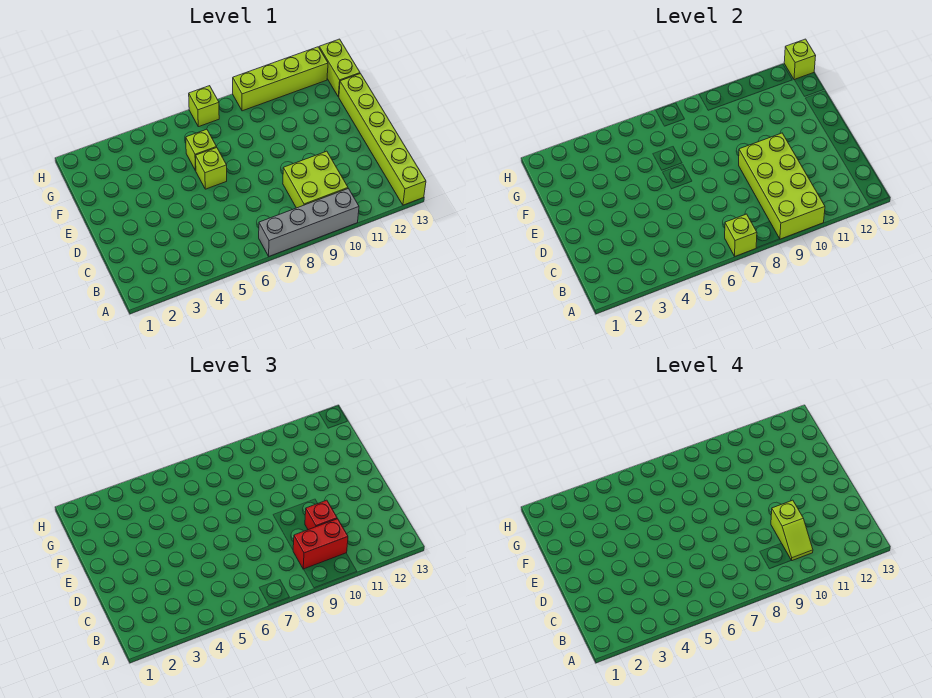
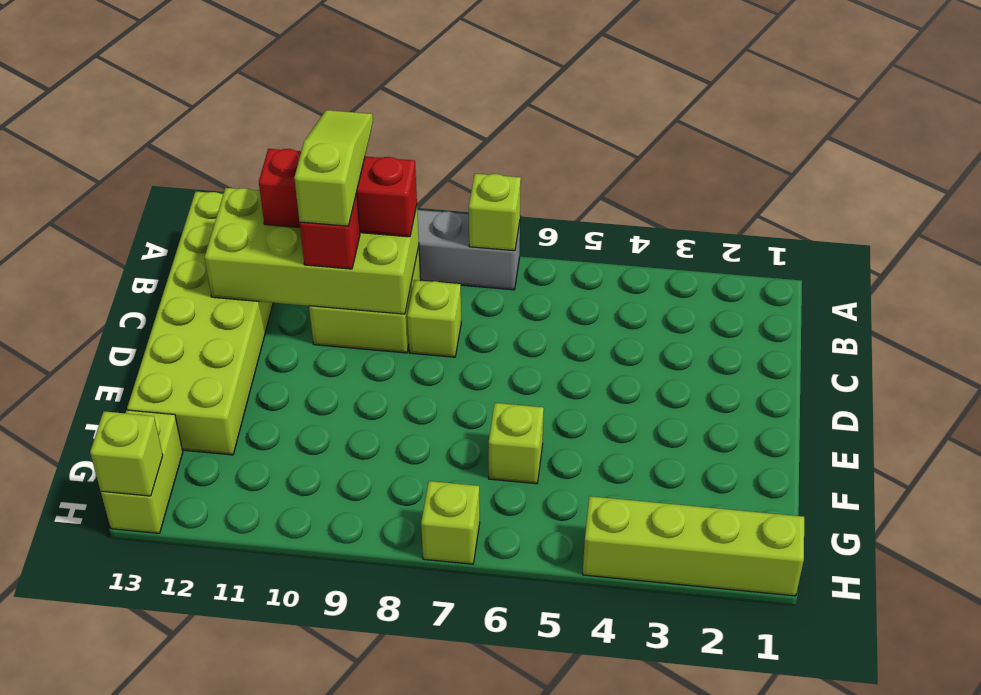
lime brick A9:D10 level 2 -> lime brick B9:C12 level 2
lime brick A13:F13 level 1 -> lime brick A12:F13 level 1
red brick B9:B10 level 3 -> red brick B9:B11 level 3
lime slope B10:C10 level 4 top C -> lime slope A10:C10 level 4 top C
lime brick E6 level 1 -> lime brick C8 level 1
lime brick H9:H12 level 1 -> lime brick H1:H4 level 1

